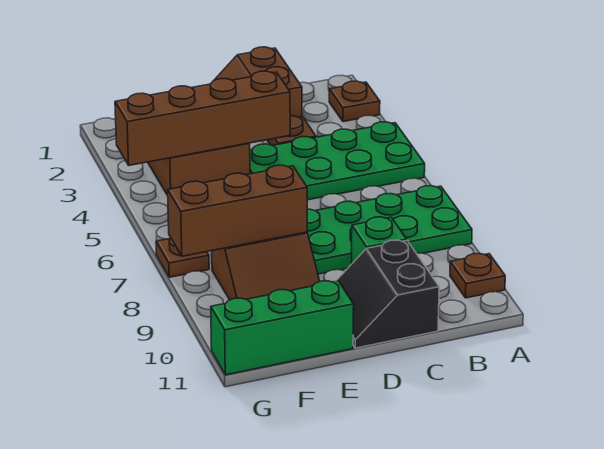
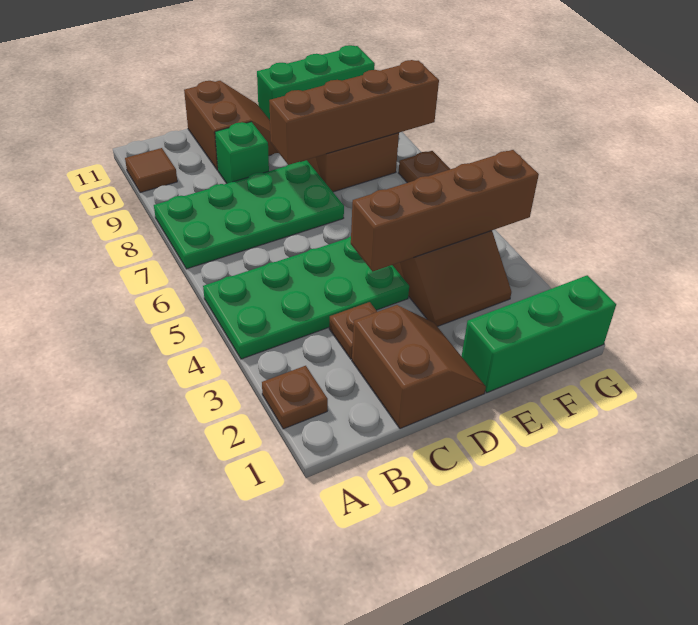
brown plate A10 level 1 -> brown tile A10 level 1
black slope C10:D11 level 1 top C -> brown slope C10:D11 level 1 top C
none -> green brick E1:G1 level 1
brown brick E8:G8 level 2 -> brown brick D8:G8 level 2

